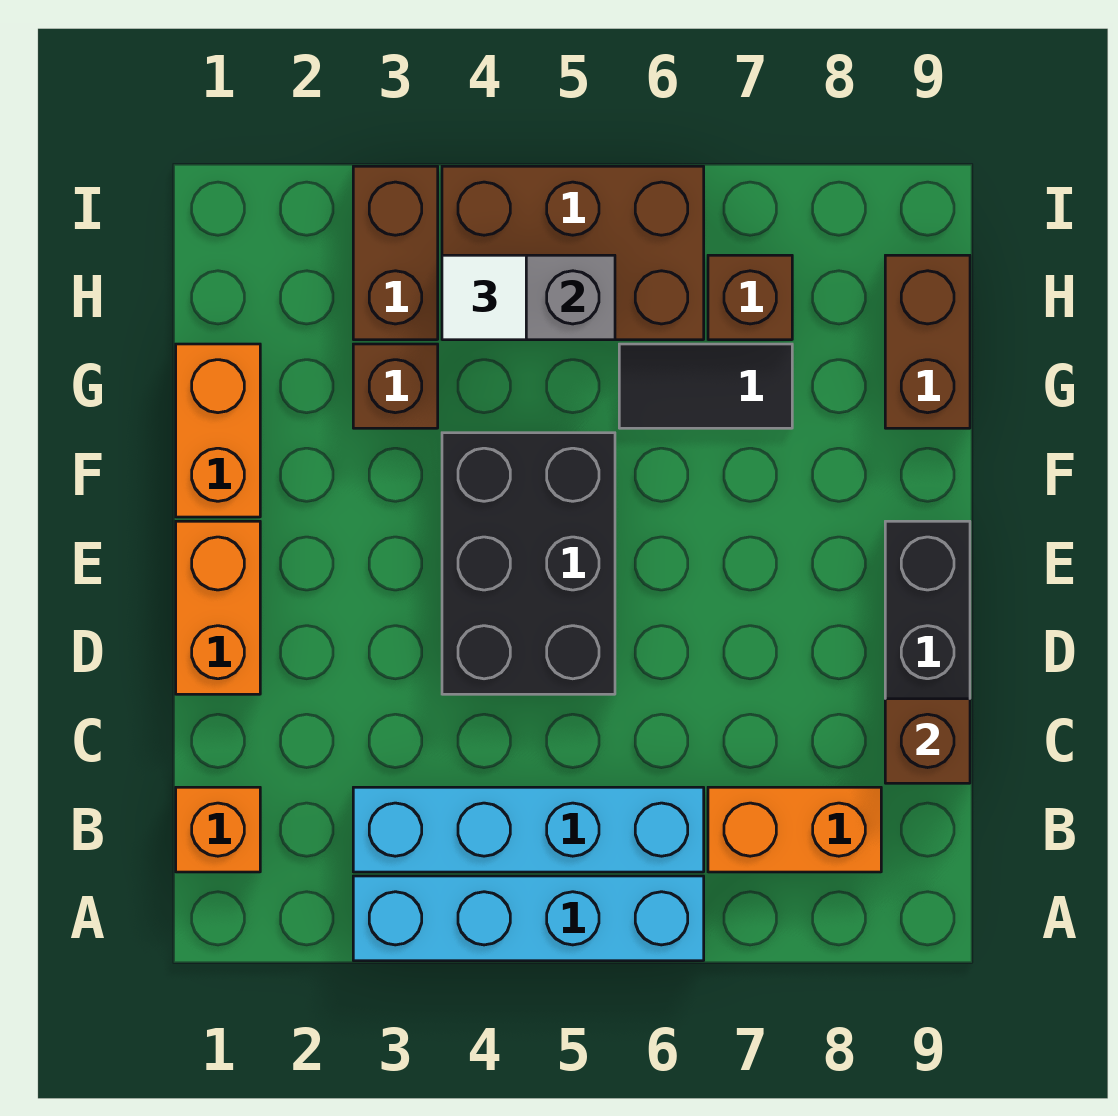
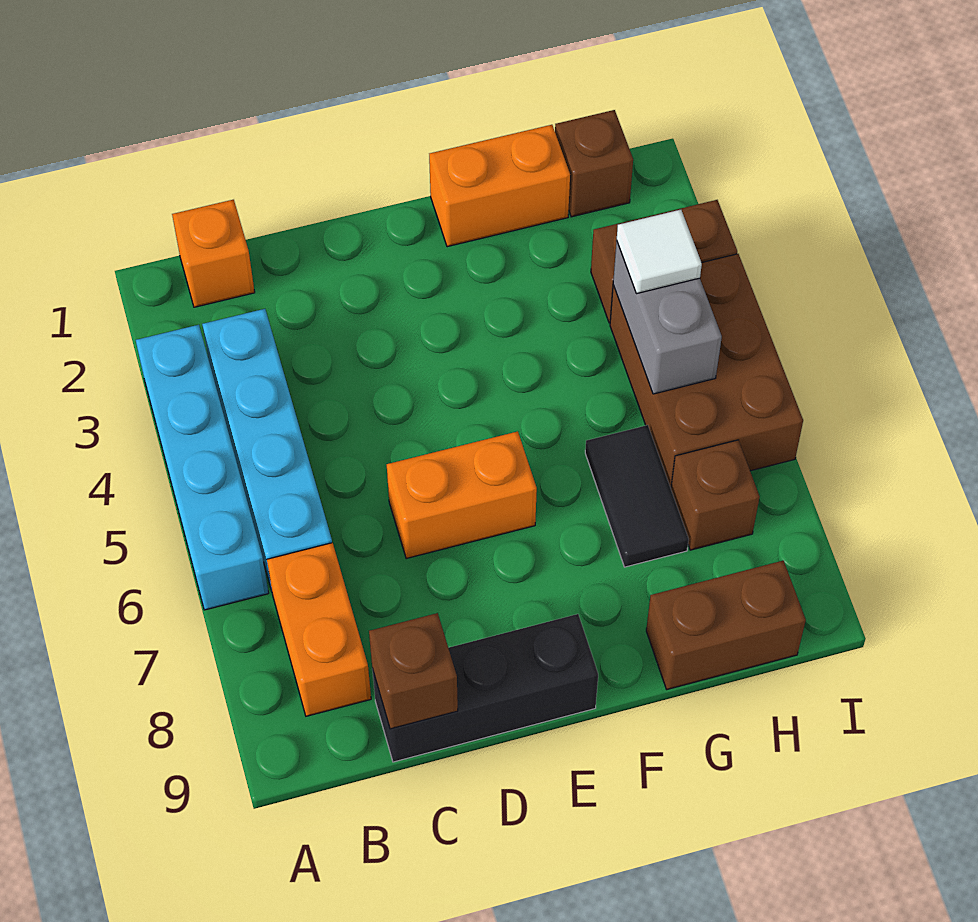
orange brick D1:E1 level 1 -> orange brick D6:E6 level 1
black brick D4:F5 level 1 -> none
brown brick G3 level 1 -> brown brick H1 level 1

